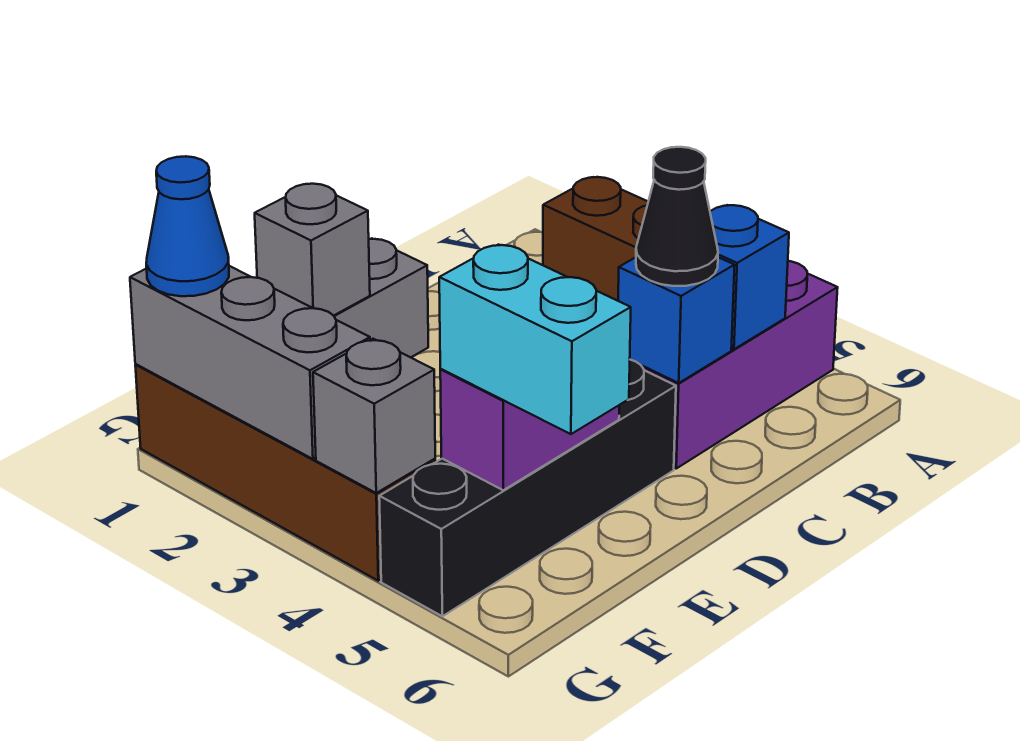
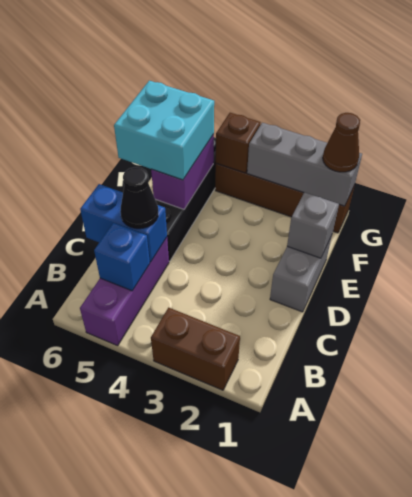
blue brick C5 level 2 -> blue brick C5:C6 level 2
cyan brick F5:F6 level 3 -> cyan brick E5:F6 level 3
blue cone G1 level 3 -> brown cone G1 level 3
grey brick G4 level 2 -> brown brick G4 level 2

